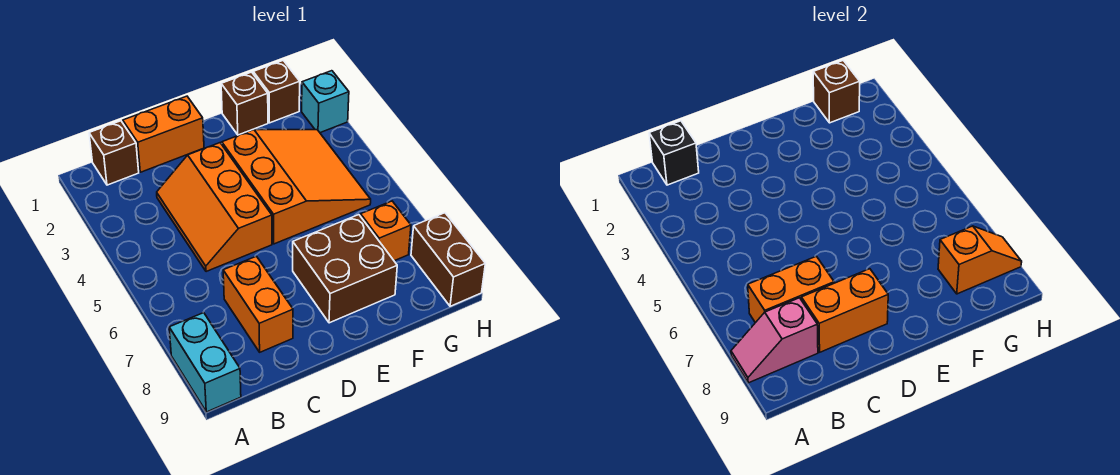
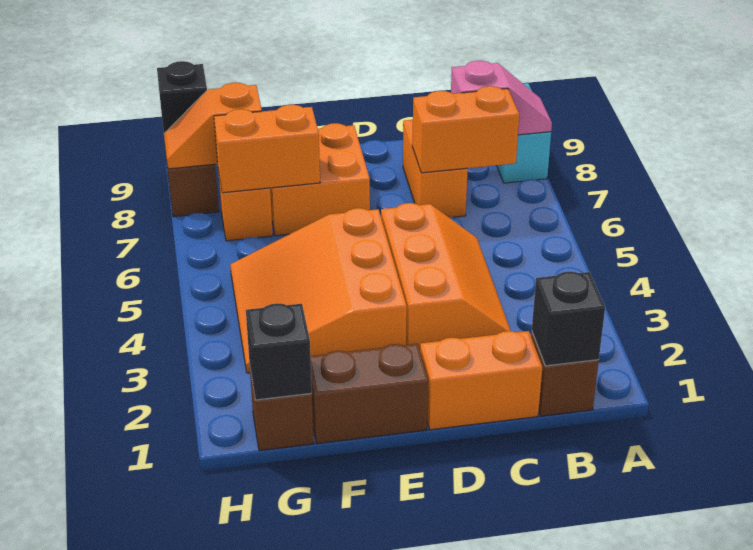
orange brick C8:D8 level 2 -> orange brick F7:G7 level 2
brown brick E7:F8 level 1 -> orange brick E7:F8 level 1
brown brick F1 level 1 -> brown brick E1:F1 level 1
brown brick G1 level 2 -> black brick G1 level 2
cyan brick H2 level 1 -> none
none -> black brick H9 level 2

